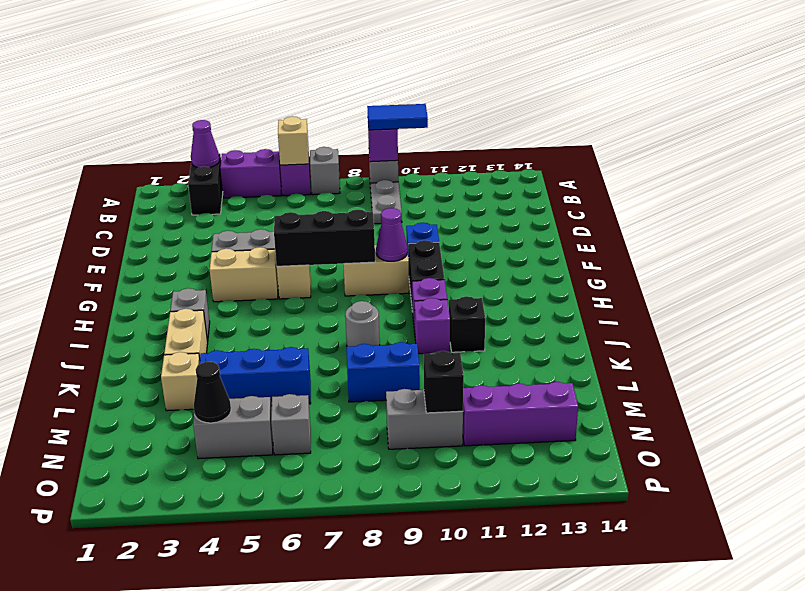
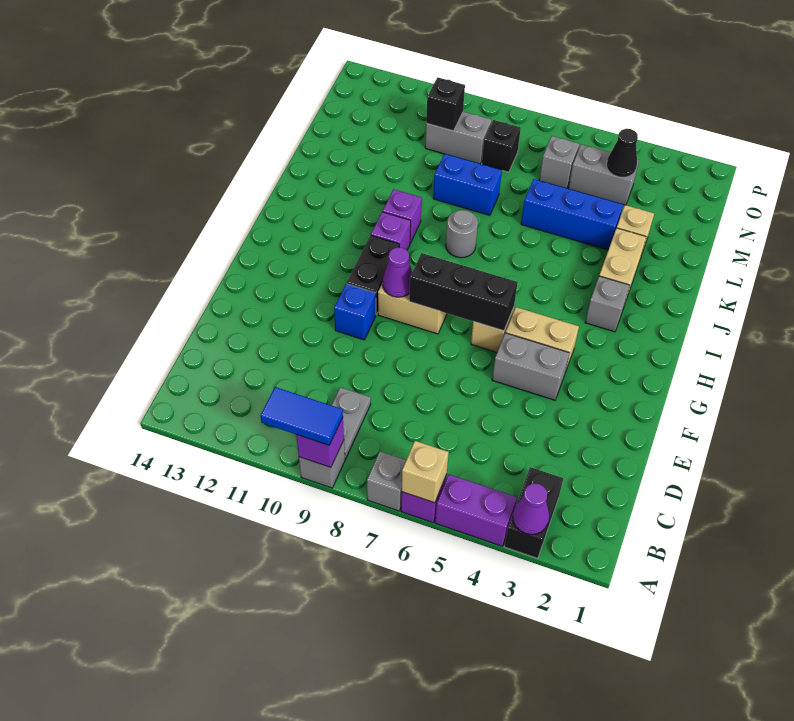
black brick J11 level 1 -> black brick N8 level 1
purple brick N11:N13 level 1 -> none

